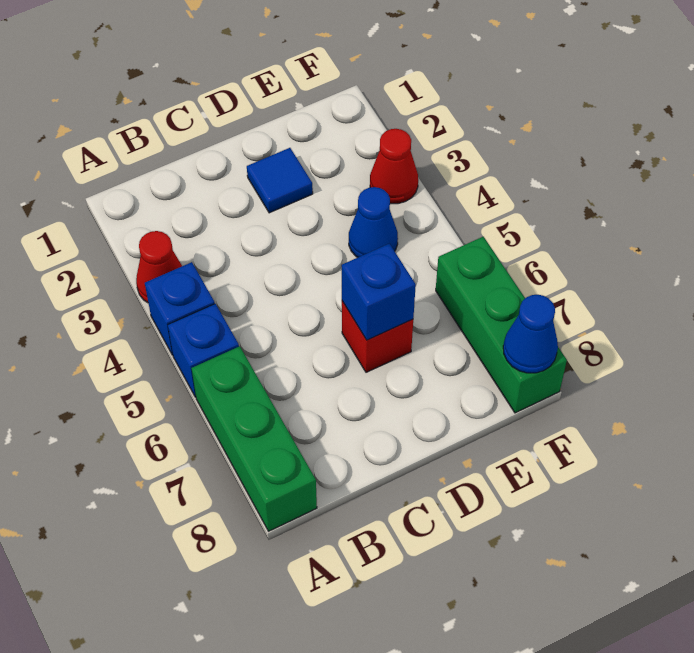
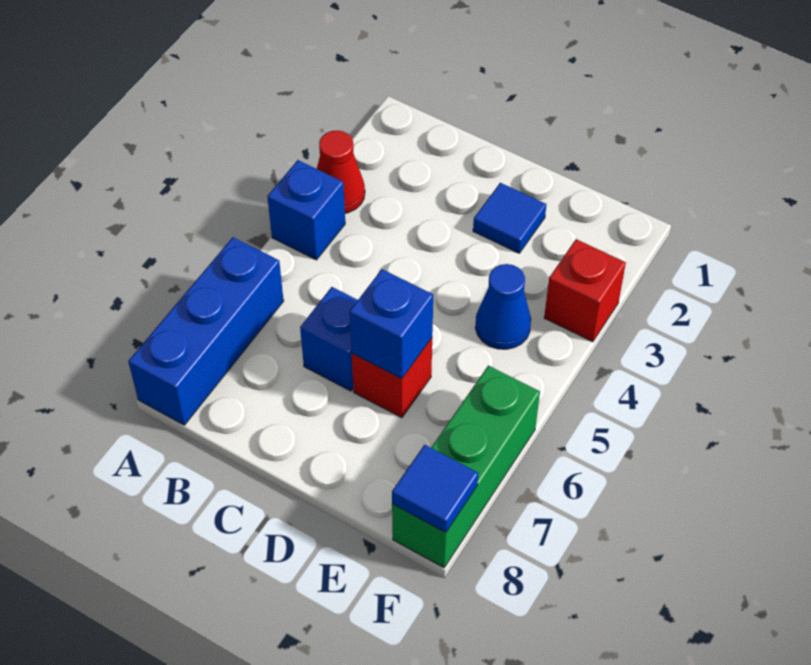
blue brick A5 level 1 -> blue brick C6 level 1
green brick A6:A8 level 1 -> blue brick A6:A8 level 1
red cone F3 level 1 -> red brick F3 level 1
blue cone F8 level 2 -> blue tile F8 level 2

